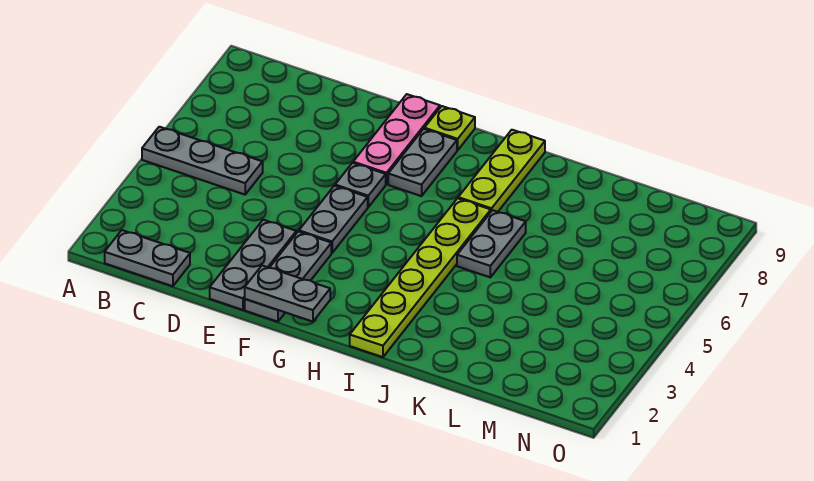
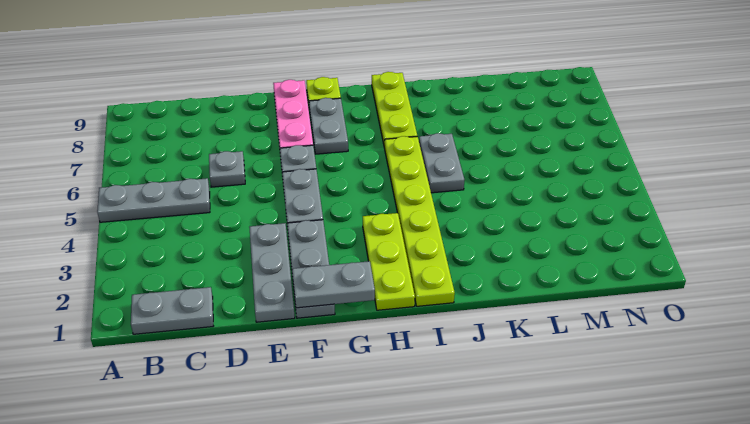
none -> grey plate D6 level 1
none -> lime plate H1:H3 level 1

